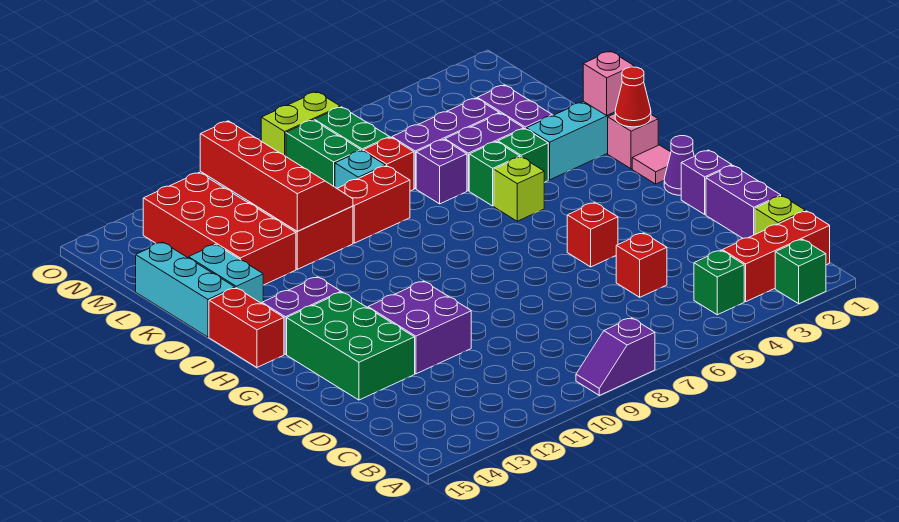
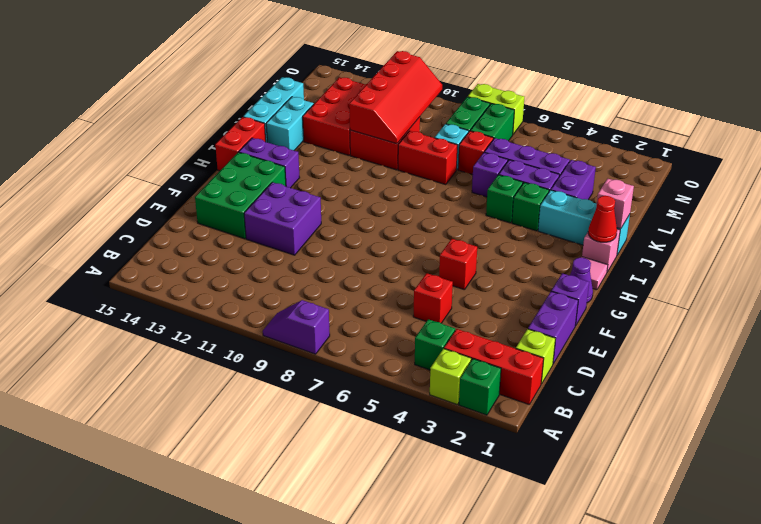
lime brick I5 level 1 -> lime brick A3 level 1
red brick K12:N13 level 1 -> red brick K12:M13 level 1

